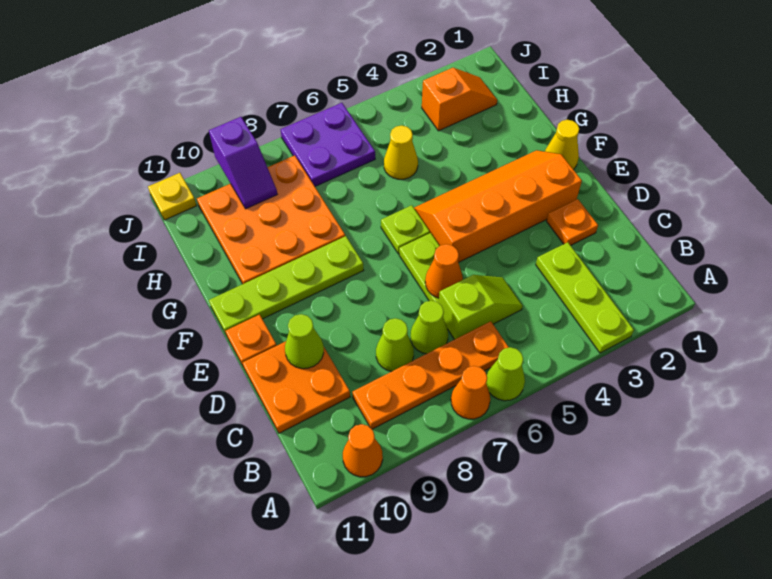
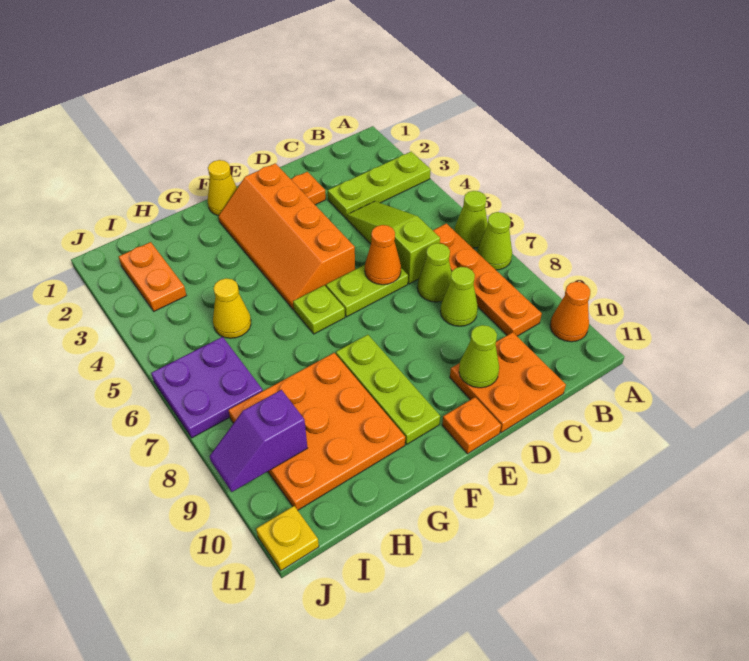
orange cone A7 level 1 -> lime cone A7 level 1
lime slope C5:C6 level 1 top 6 -> lime slope C4:C6 level 1 top 6
lime plate F8:F11 level 1 -> lime plate F8:F10 level 1
orange slope I2:I3 level 1 top 3 -> orange plate I2:I3 level 1
purple slope I9:J9 level 2 top J -> purple slope I9:J9 level 2 top I

